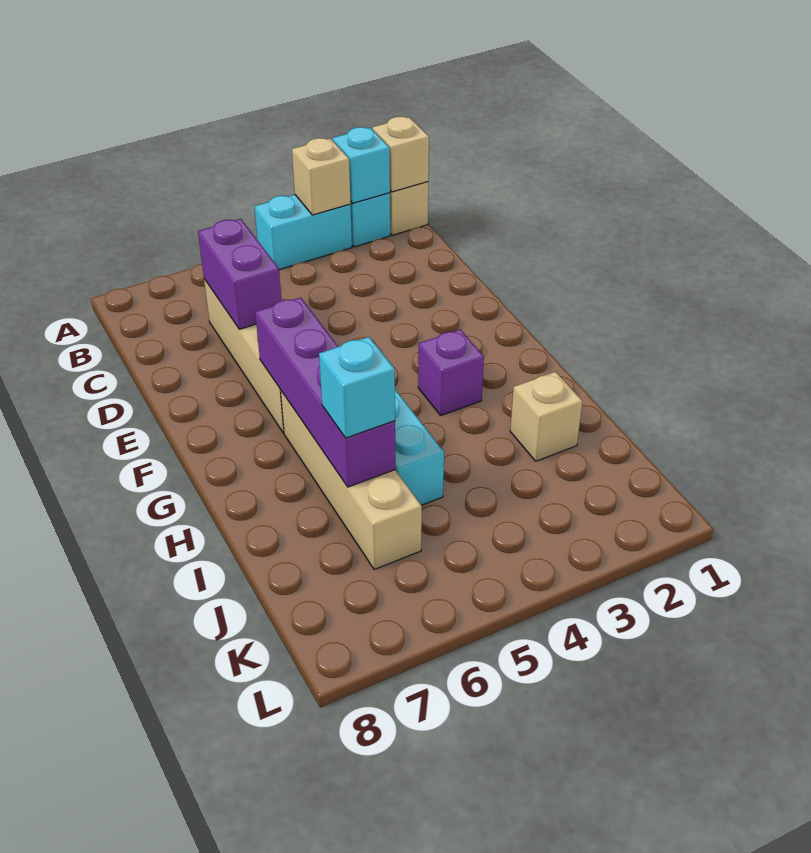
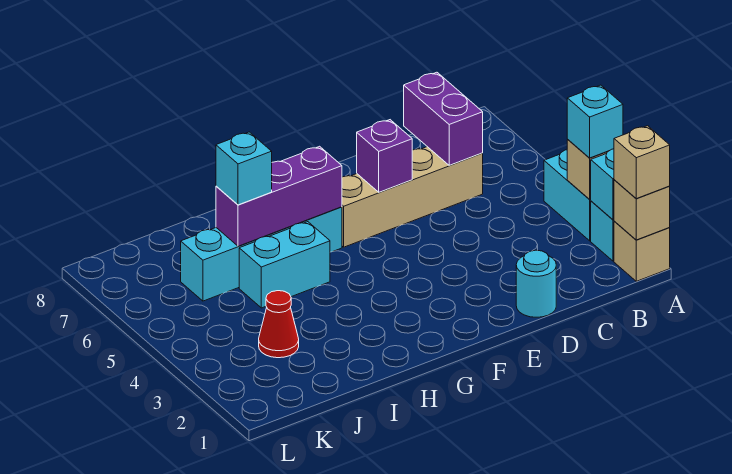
none -> cyan brick A3 level 3
purple brick C6:D6 level 2 -> purple brick C6:C7 level 2
none -> cyan round brick D1 level 1
purple brick F6:I6 level 2 -> purple brick G6:I6 level 2
purple brick G3 level 1 -> purple brick E6 level 2
tan brick G6:J6 level 1 -> cyan brick G6:J6 level 1
tan brick I2 level 1 -> tan brick A1 level 3
none -> red cone J3 level 1

